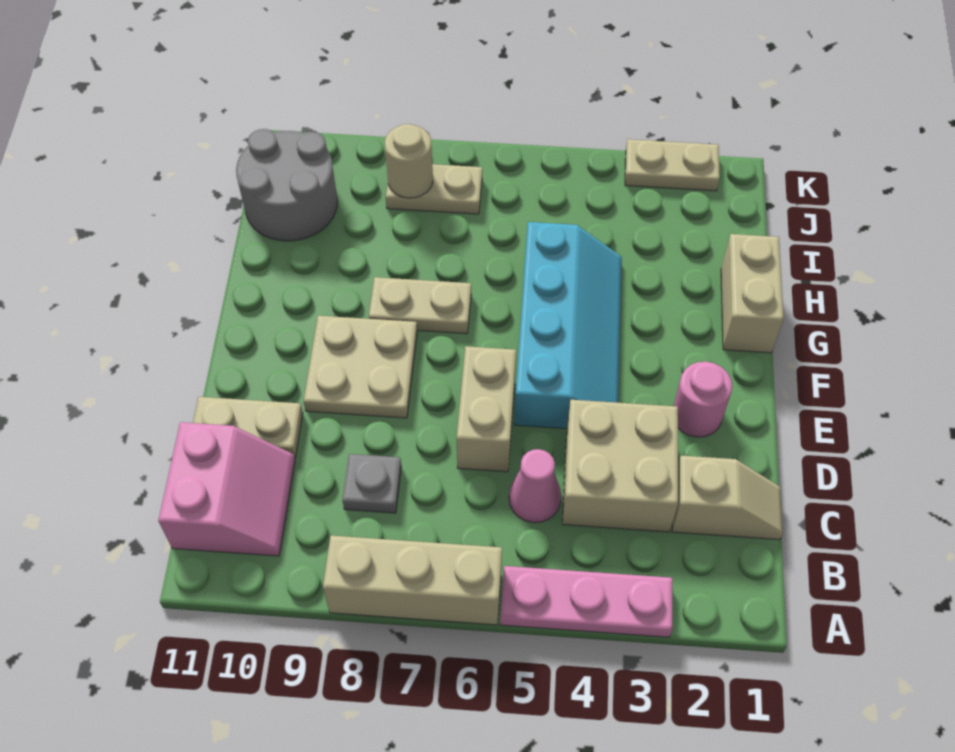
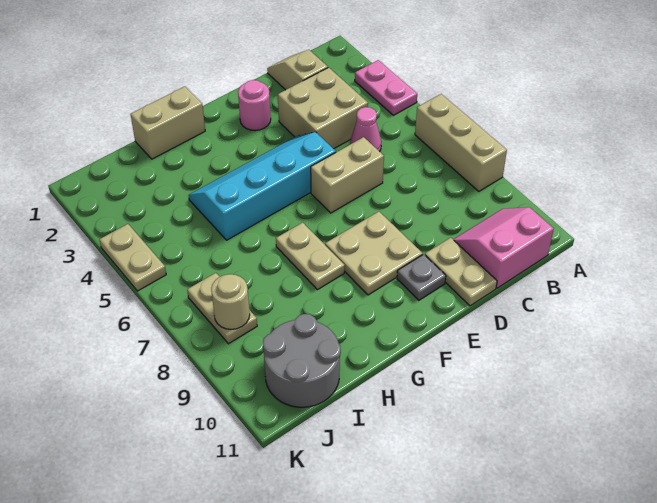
pink plate A3:A5 level 1 -> pink plate A3:A4 level 1
grey plate C8 level 1 -> grey plate E10 level 1
tan plate K2:K3 level 1 -> tan plate K4:K5 level 1

